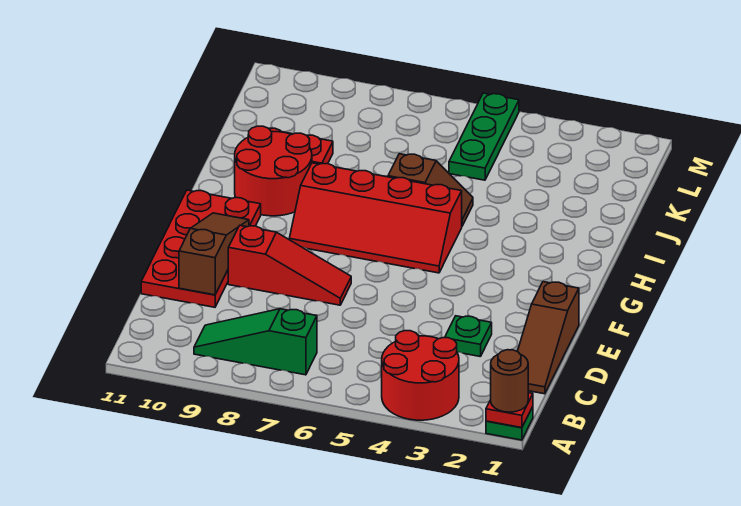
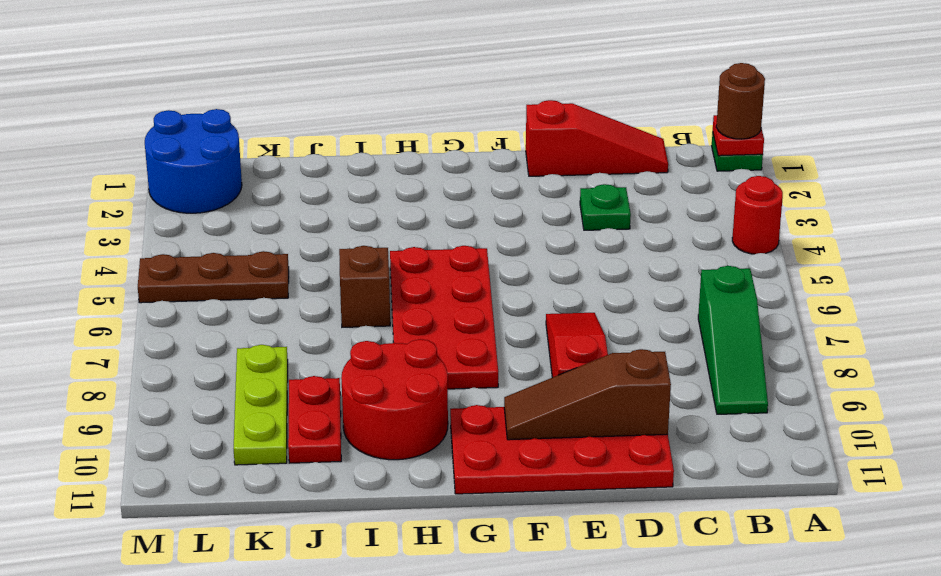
red round brick A3:B4 level 1 -> red round brick A4 level 1
brown slope C1:E1 level 1 top E -> red slope C1:E1 level 1 top E
red slope G5:H8 level 1 top H -> red plate G5:H8 level 1
green plate K5:M5 level 1 -> brown plate K5:M5 level 1
none -> lime plate K8:K10 level 1
none -> blue round brick L1:M2 level 1

